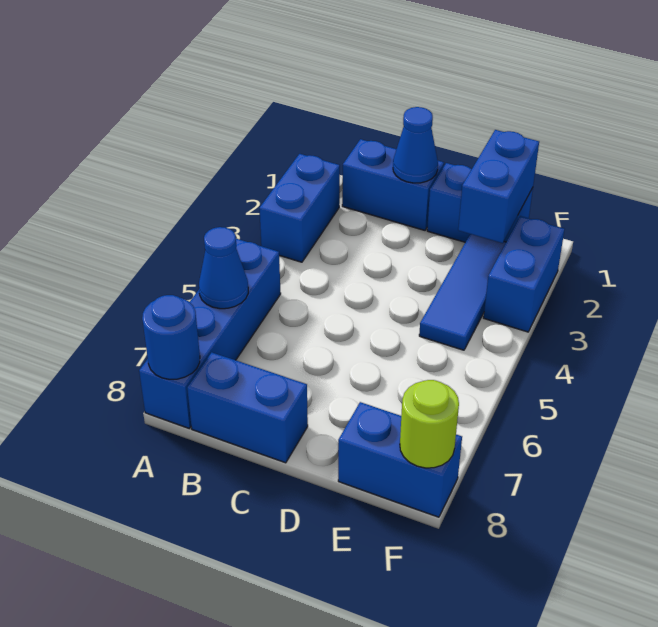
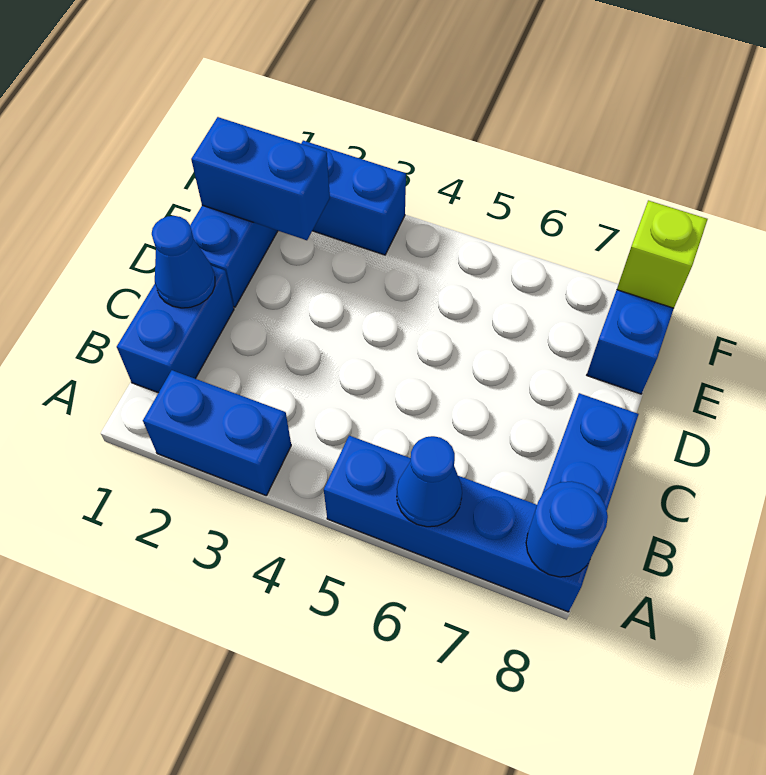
blue tile E2:E4 level 1 -> none
lime round brick F8 level 2 -> lime brick F8 level 2

